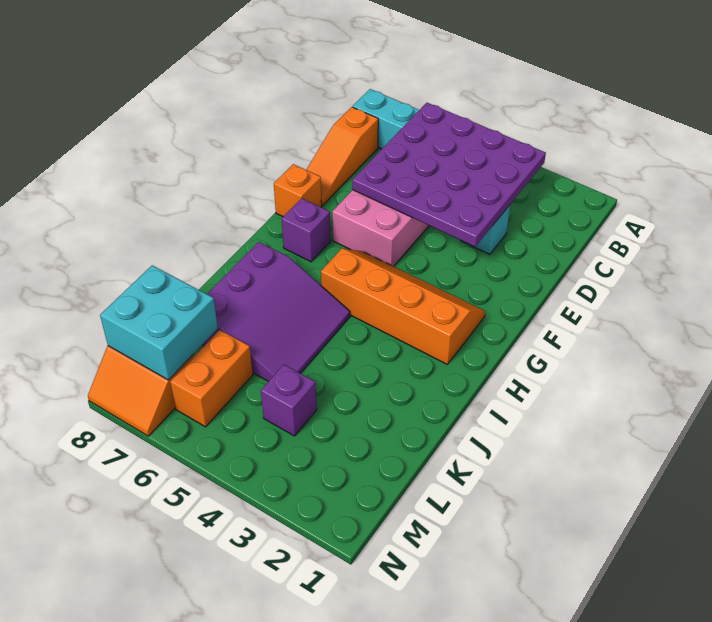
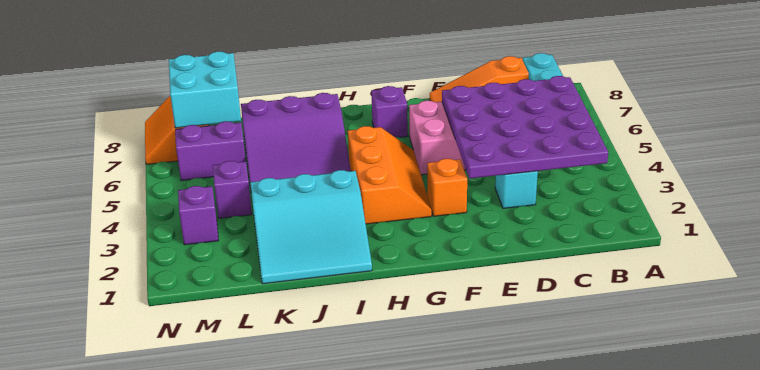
orange brick F8 level 1 -> orange brick F3 level 1
orange slope G2:H5 level 1 top H -> orange slope G3:H5 level 1 top H
none -> cyan slope I1:K3 level 1 top 3
orange brick L6:M6 level 1 -> purple brick L6:M6 level 1
none -> purple brick M3 level 1

